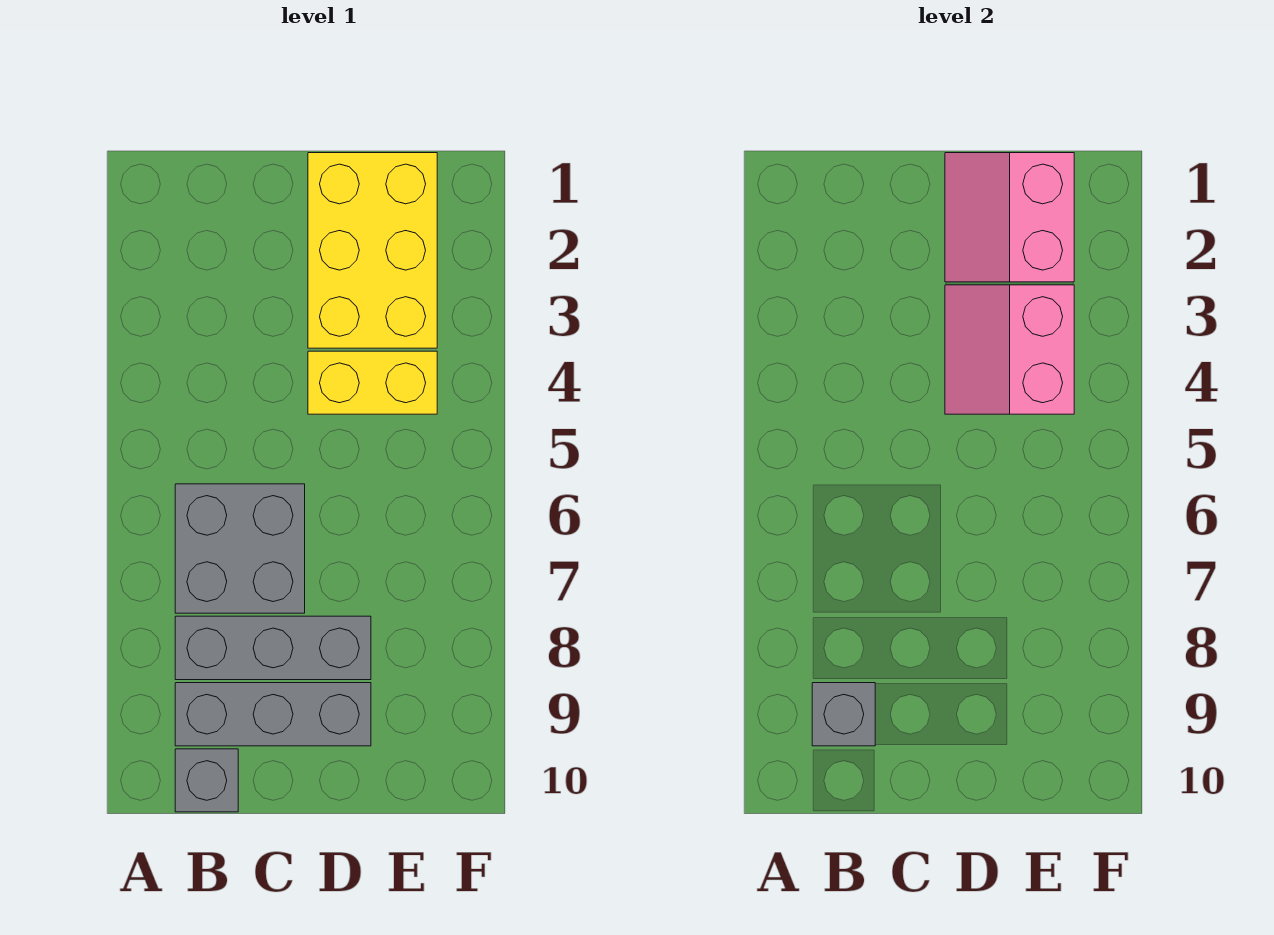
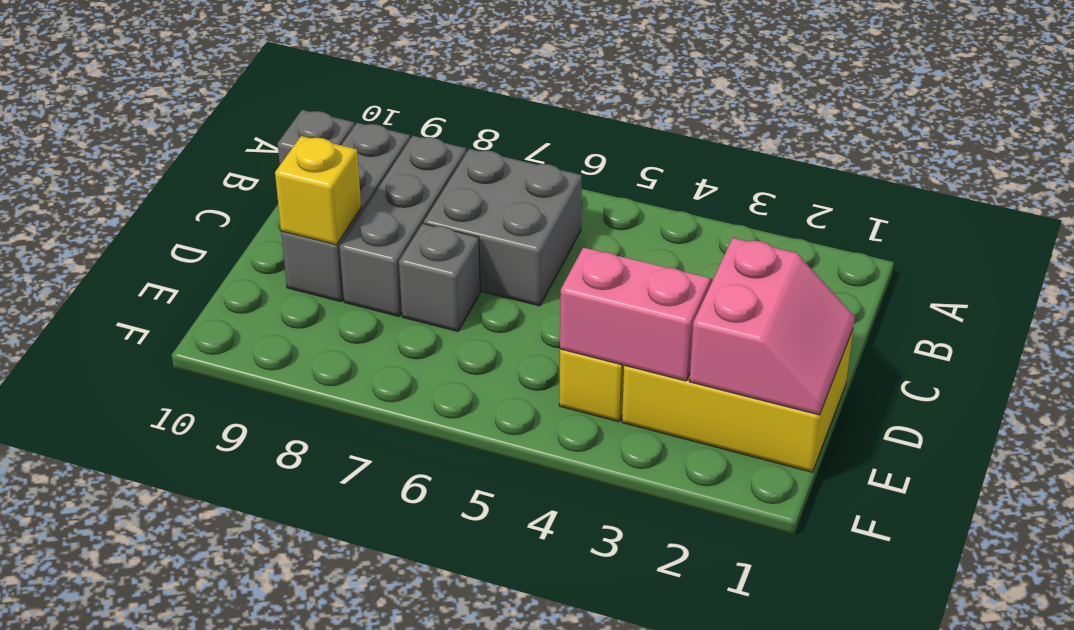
grey brick B9 level 2 -> grey brick D7 level 1
pink slope D1:E2 level 2 top E -> pink slope D1:E2 level 2 top 2
none -> yellow brick D9 level 2

